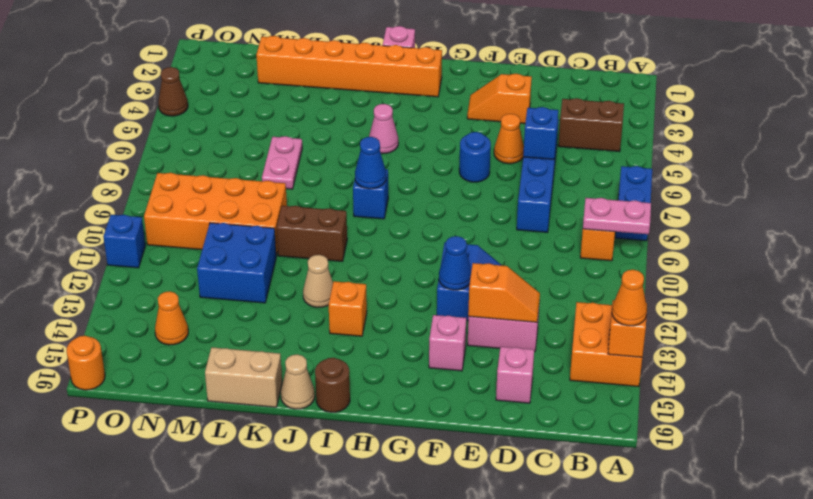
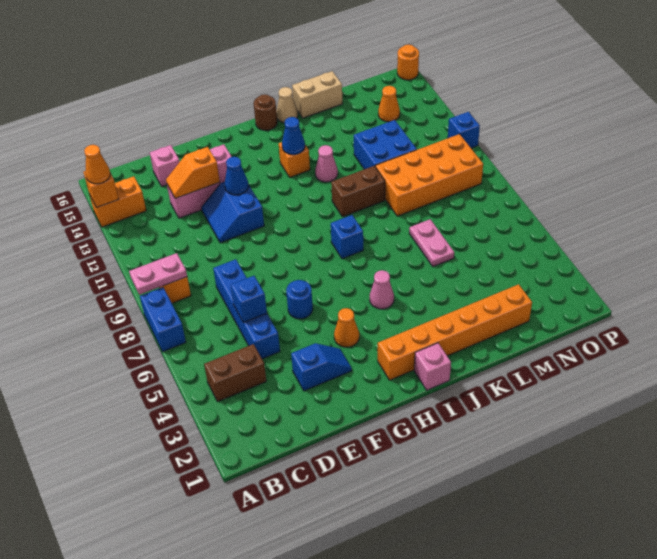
orange brick A13:B14 level 1 -> orange brick A14:B14 level 1
orange slope E3:F3 level 1 top E -> blue slope E3:F3 level 1 top E
orange cone E5 level 1 -> orange cone G4 level 1
blue cone I8 level 2 -> blue cone I13 level 2
tan cone J12 level 1 -> pink cone J12 level 1
brown cone P4 level 1 -> none

